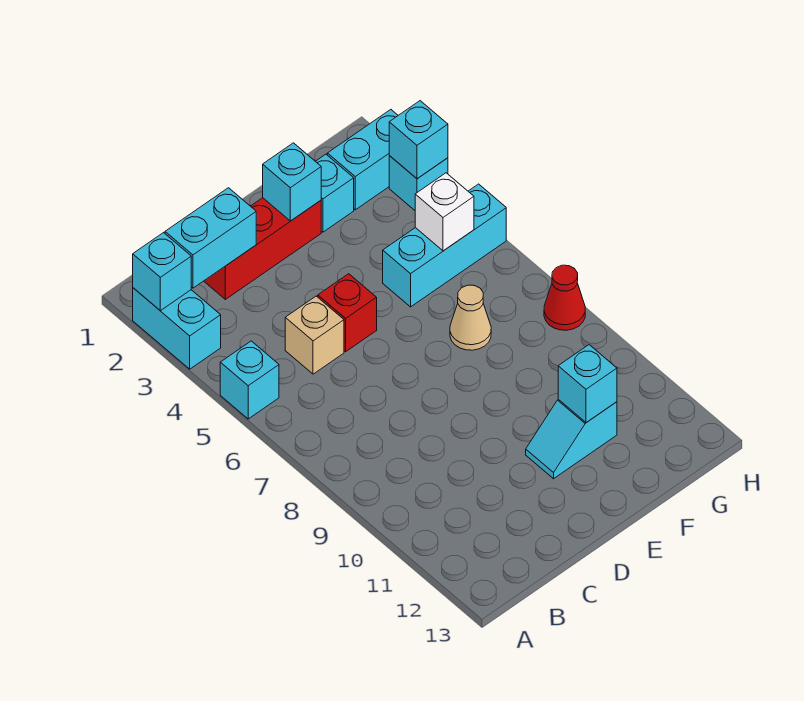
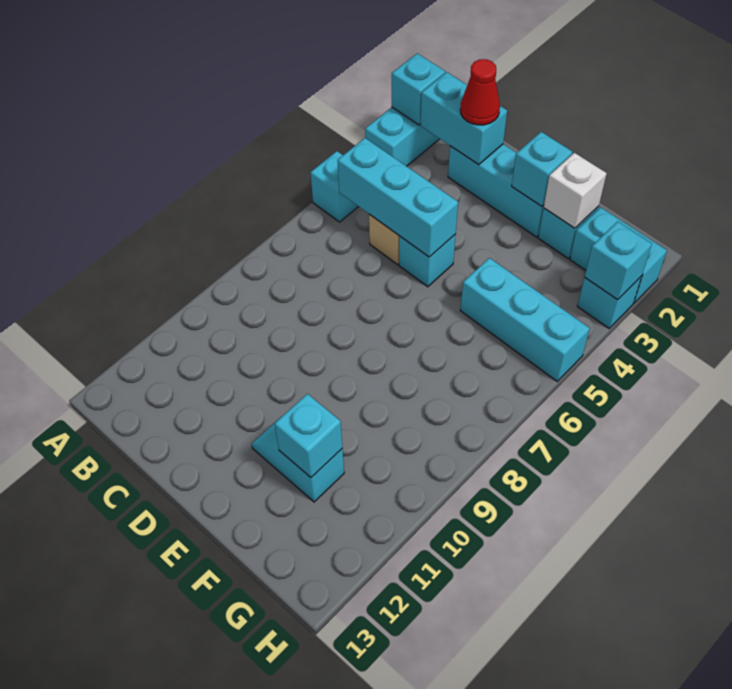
none -> cyan brick B5:D5 level 2
red brick C2:E2 level 1 -> cyan brick C2:E2 level 1
red brick D5 level 1 -> cyan brick D5 level 1
tan cone F7 level 1 -> none
white brick G5 level 2 -> white brick F2 level 2
red cone H8 level 1 -> red cone C2 level 3

